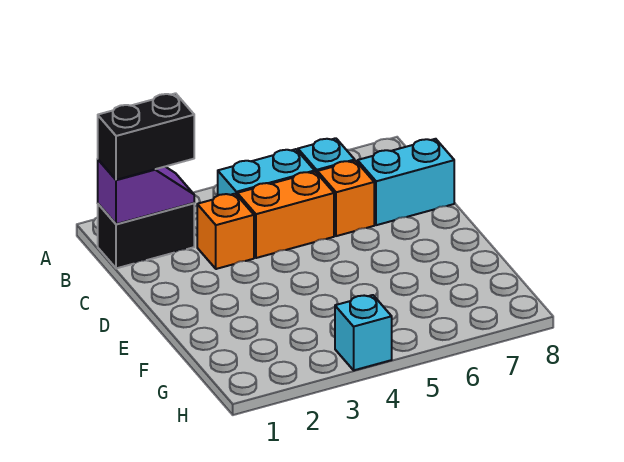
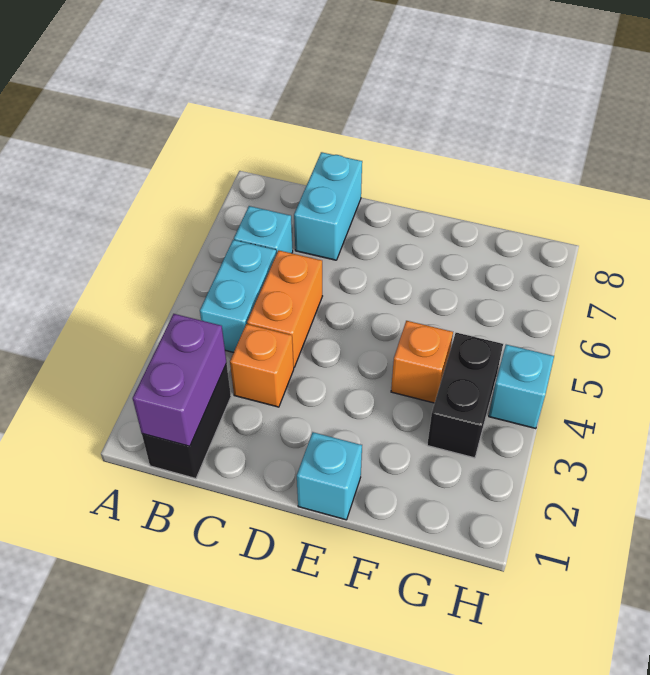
purple slope B1:B2 level 2 top 1 -> purple brick B1:B2 level 2
black brick B1:B2 level 3 -> black brick G3:G4 level 1
orange brick C6 level 1 -> orange brick F4 level 1
none -> cyan brick E1 level 1

